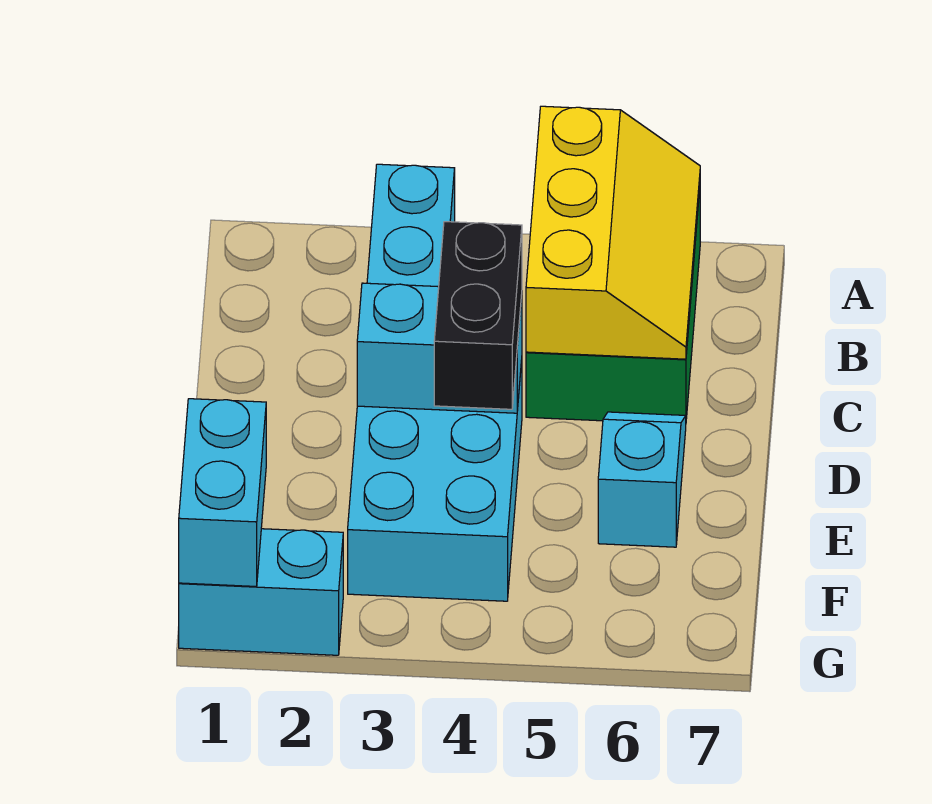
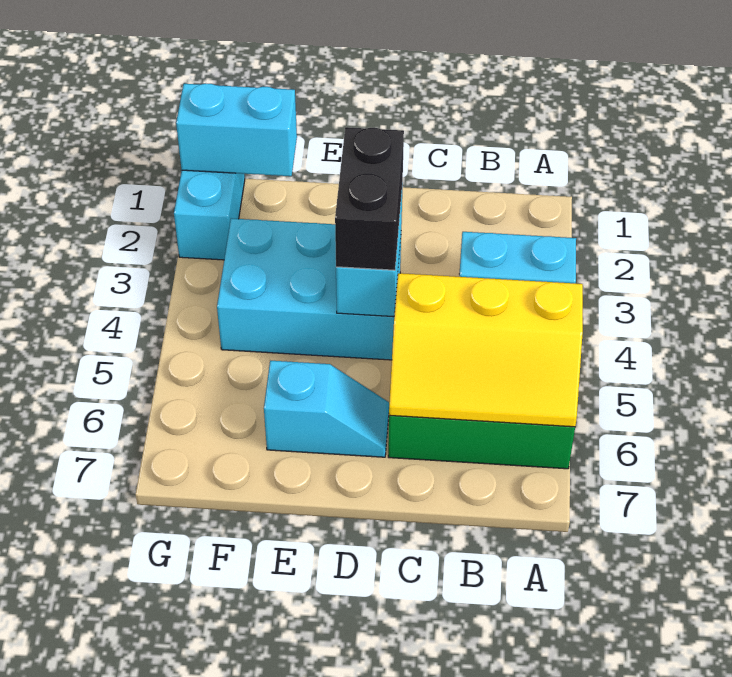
black brick D4:E4 level 3 -> black brick D3:D4 level 3

